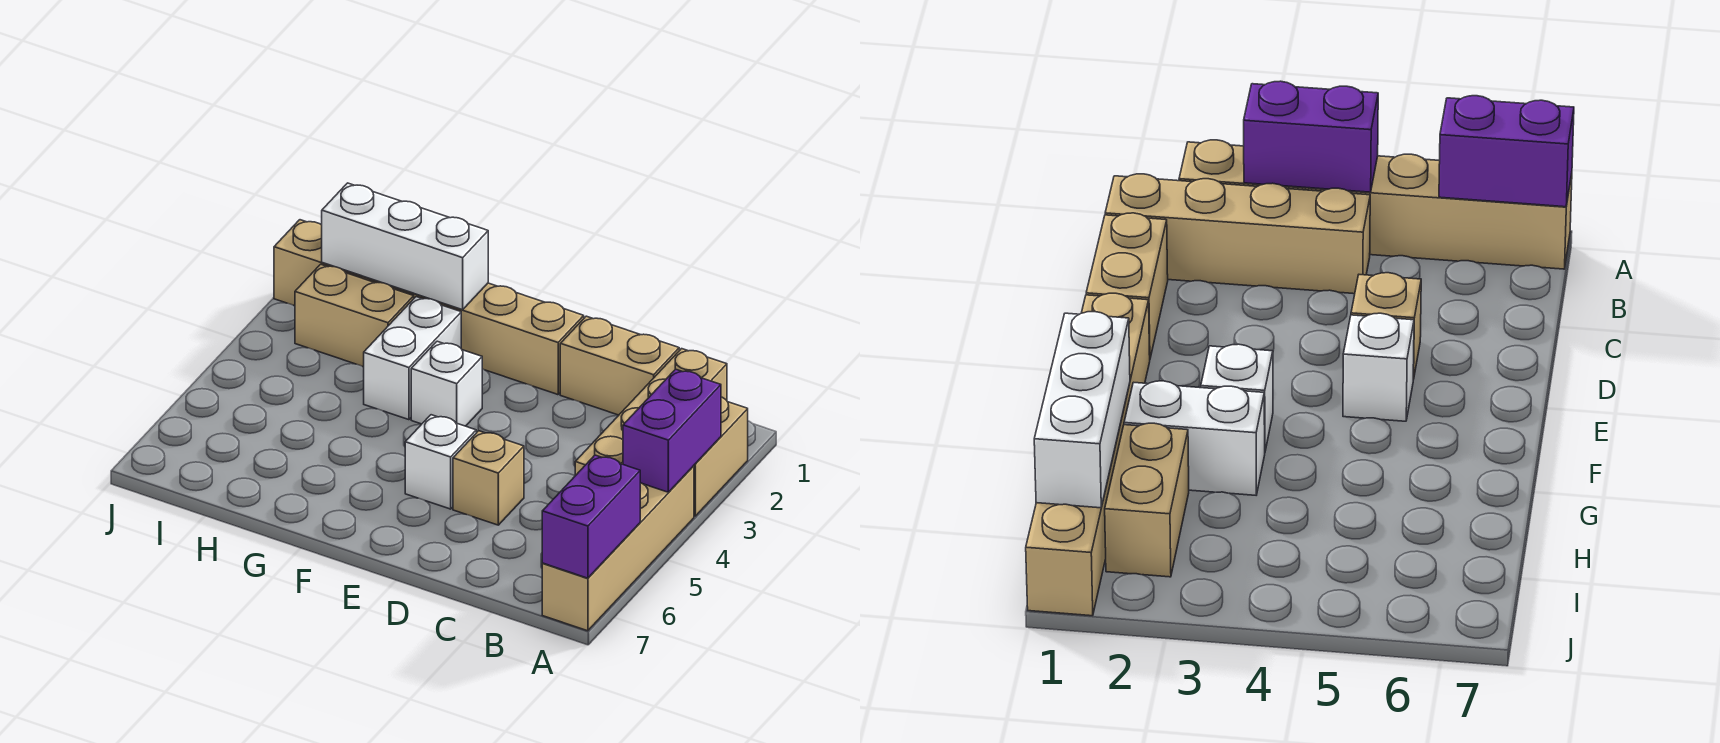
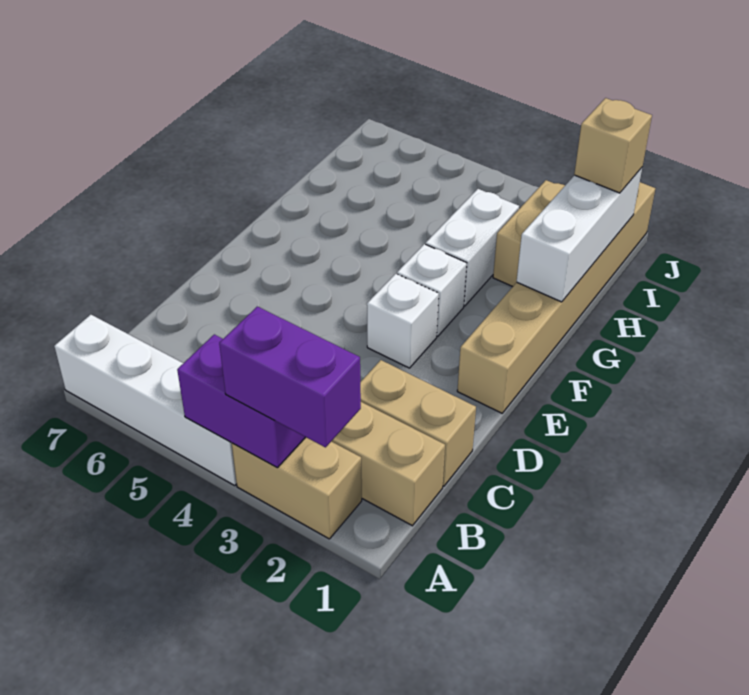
tan brick A4:A7 level 1 -> white brick A4:A7 level 1
purple brick A6:A7 level 2 -> purple brick A2:A3 level 3
tan brick C1:D1 level 1 -> tan brick C1:C2 level 1
tan brick D5 level 1 -> tan brick I1 level 3
white brick E5 level 1 -> white brick E3 level 1
white brick G2:G3 level 1 -> white brick G3:H3 level 1

